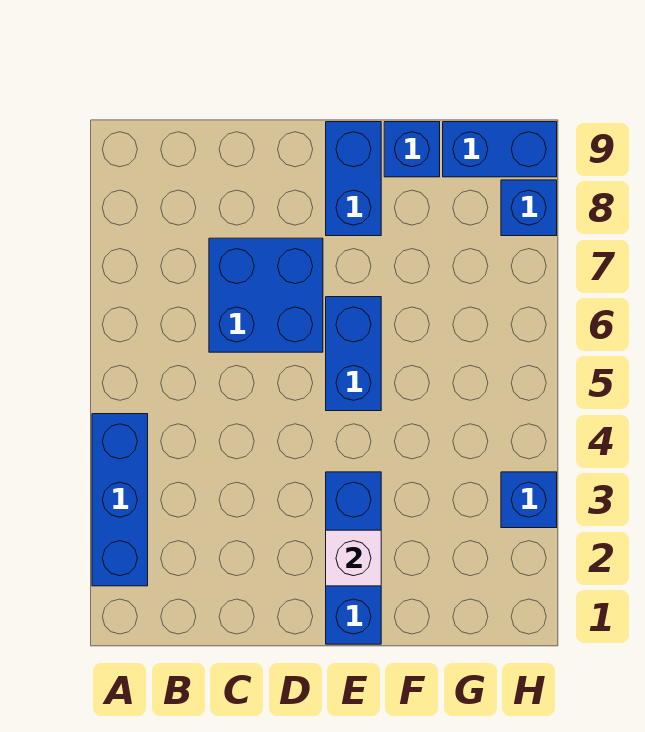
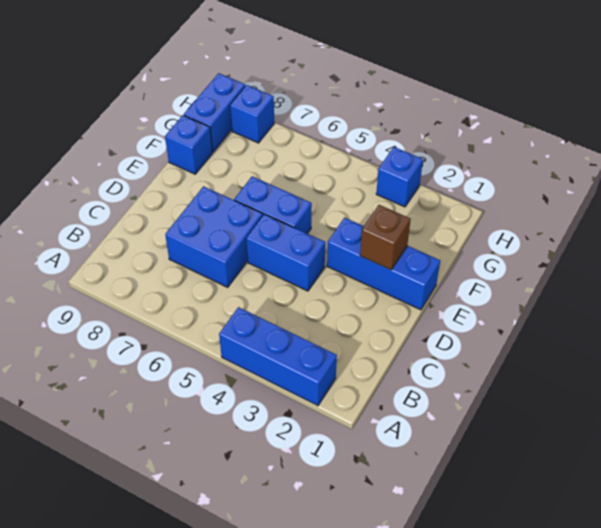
white brick E2 level 2 -> brown brick E2 level 2
blue brick E8:E9 level 1 -> blue brick D4:D5 level 1

